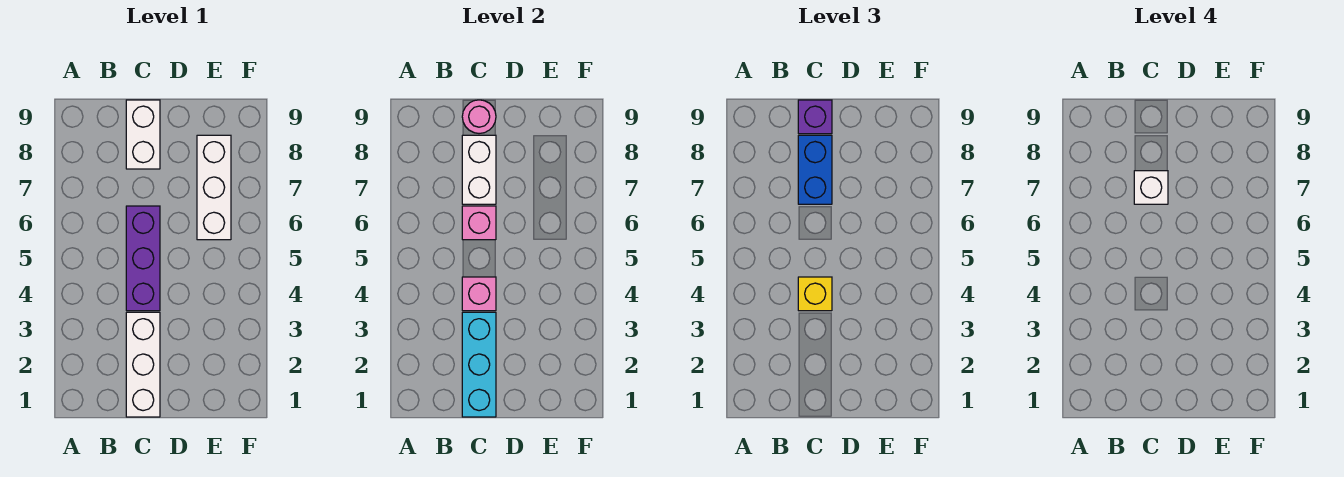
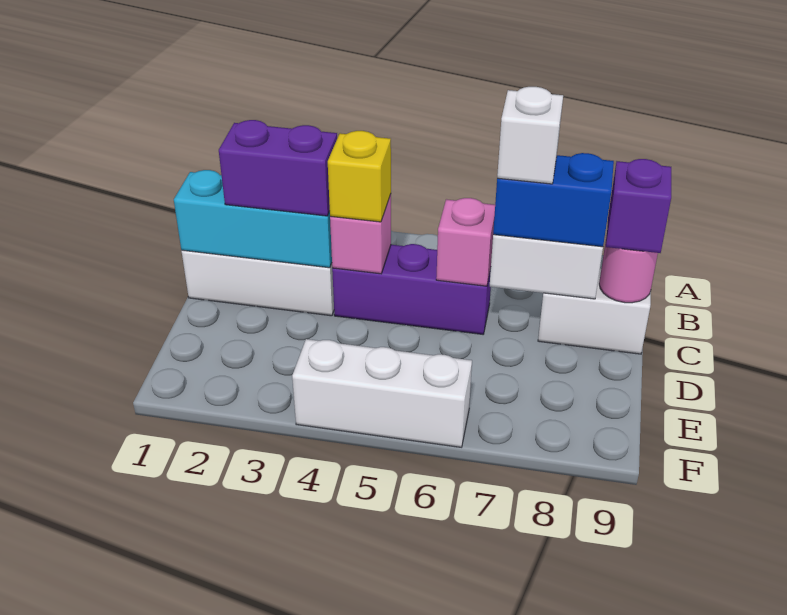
none -> purple brick C2:C3 level 3
white brick E6:E8 level 1 -> white brick F4:F6 level 1

